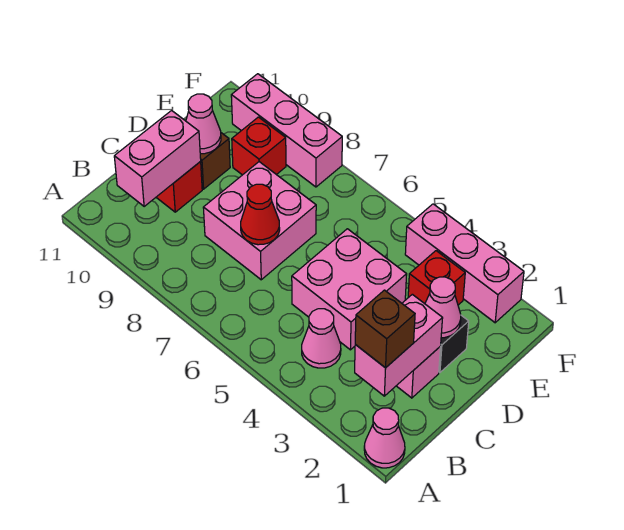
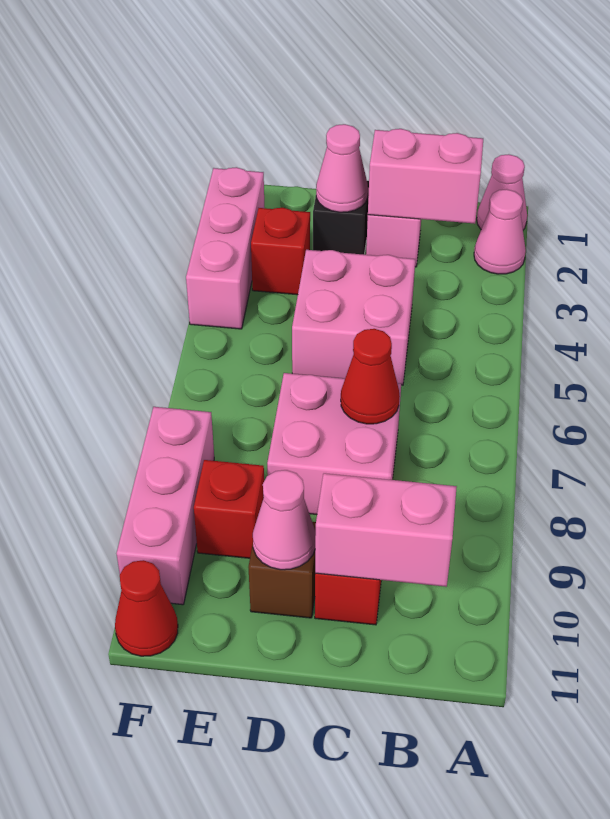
brown brick B2 level 3 -> none
pink cone B4 level 1 -> pink cone A2 level 1
none -> red cone F11 level 1

